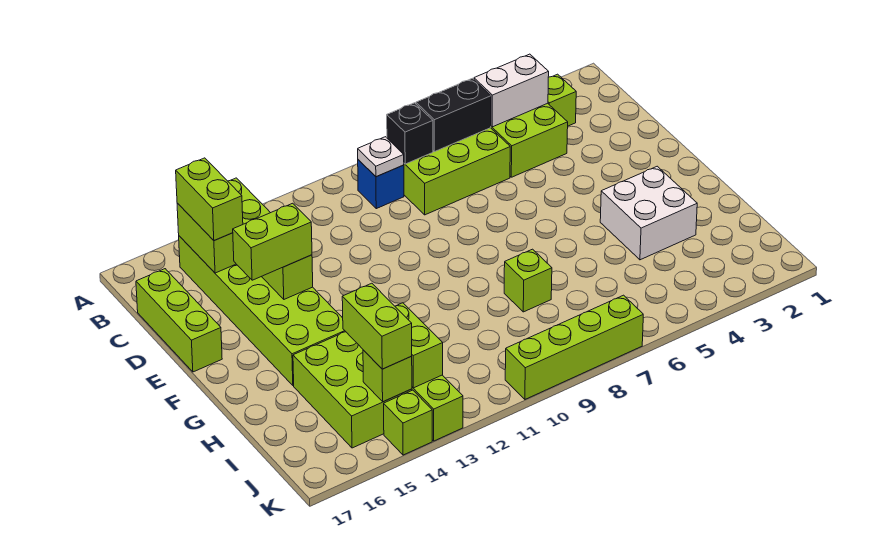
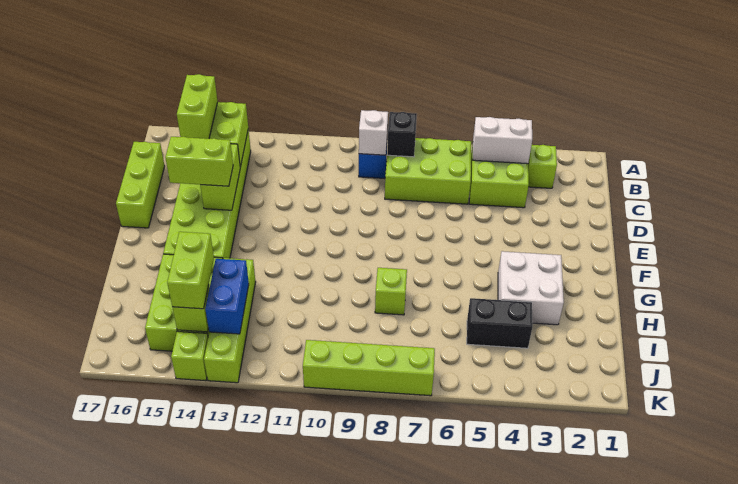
black brick B6:B7 level 2 -> black brick I4:I5 level 1
white plate B9 level 2 -> white brick B9 level 2
lime brick I13:J13 level 2 -> blue brick I13:J13 level 2

